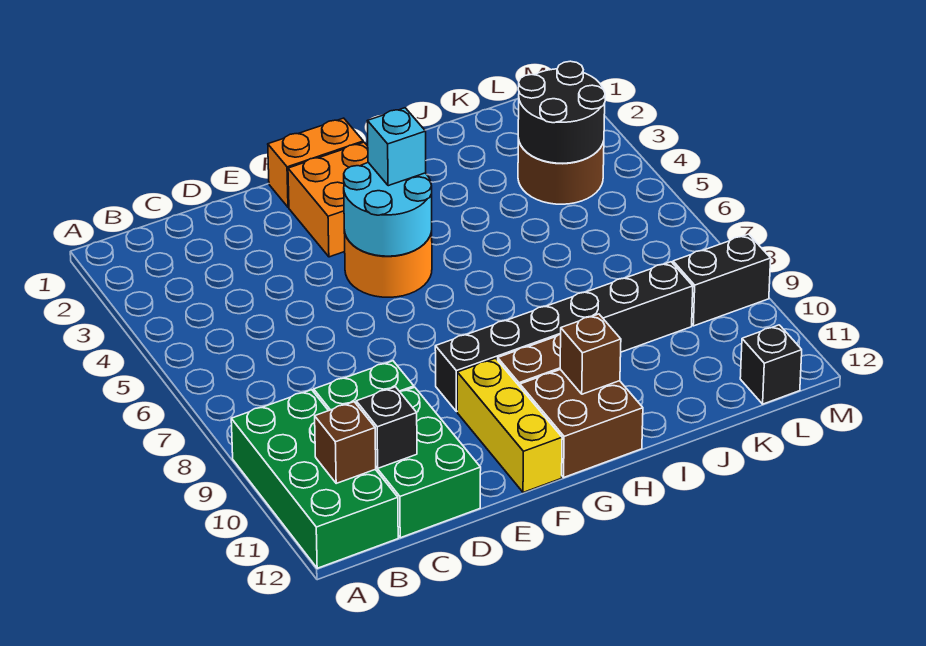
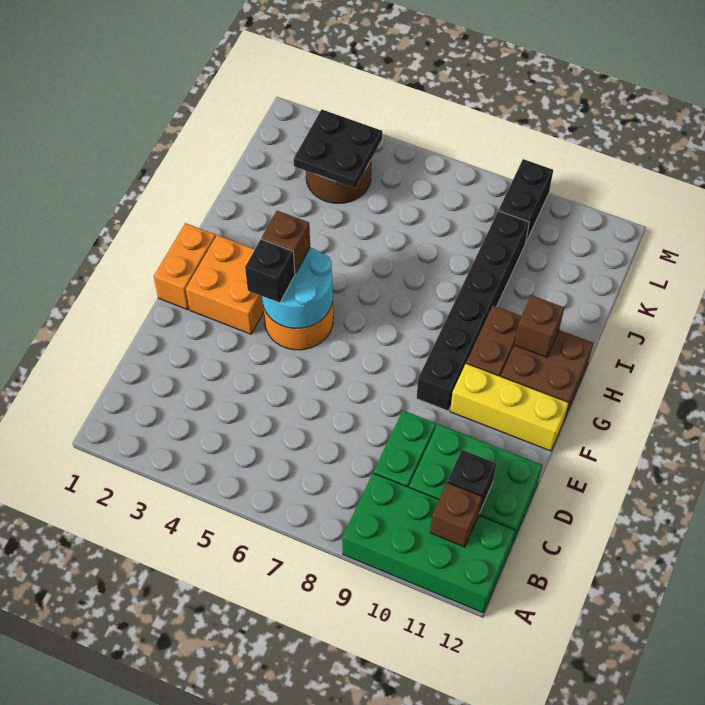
cyan brick G4 level 3 -> brown brick G4 level 3
black round brick K3:L4 level 2 -> black plate K3:L4 level 2
black brick L12 level 1 -> black brick F4 level 3

